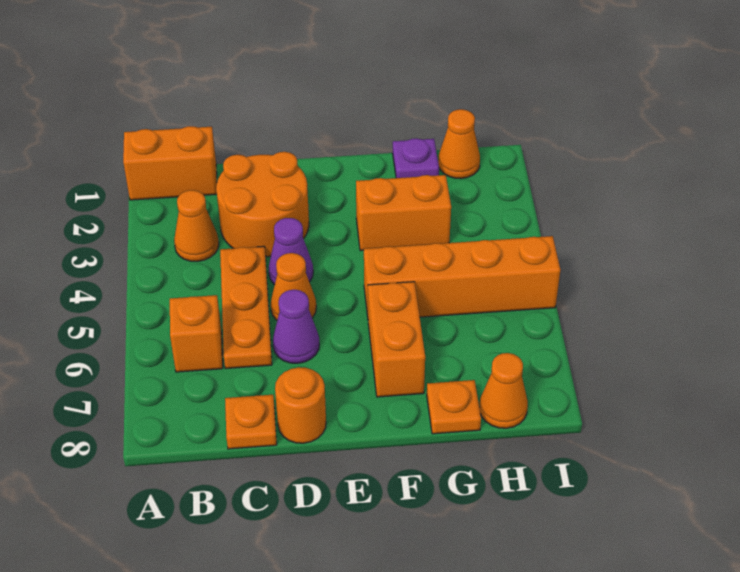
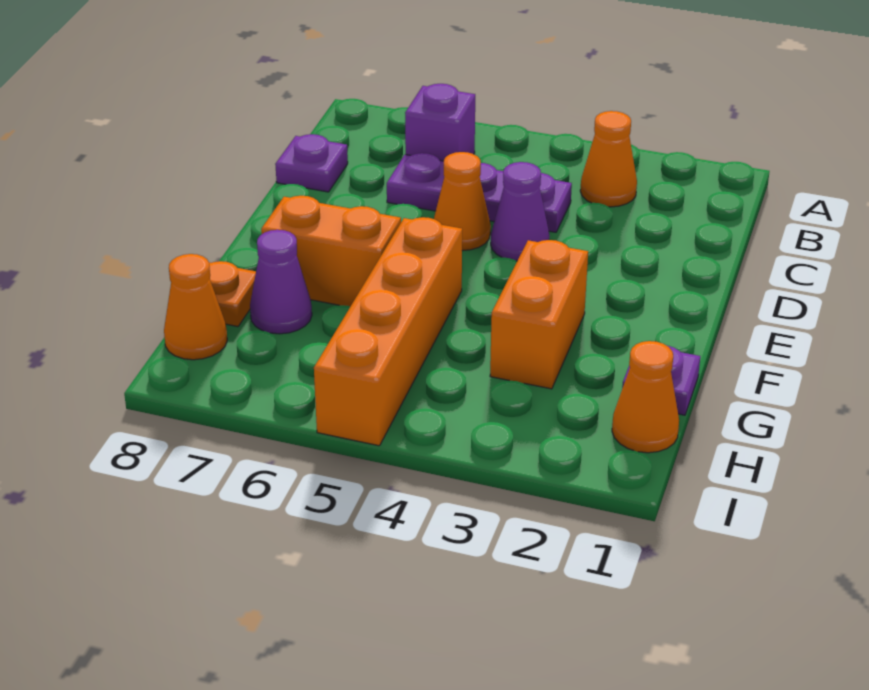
orange brick A1:B1 level 1 -> none
orange brick B6 level 1 -> purple brick B6 level 1
orange round brick C2:D3 level 1 -> none
orange plate C4:C6 level 1 -> purple plate C4:C6 level 1
orange plate C8 level 1 -> purple plate C8 level 1
purple cone D6 level 1 -> purple cone G7 level 1
orange round brick D8 level 1 -> none

